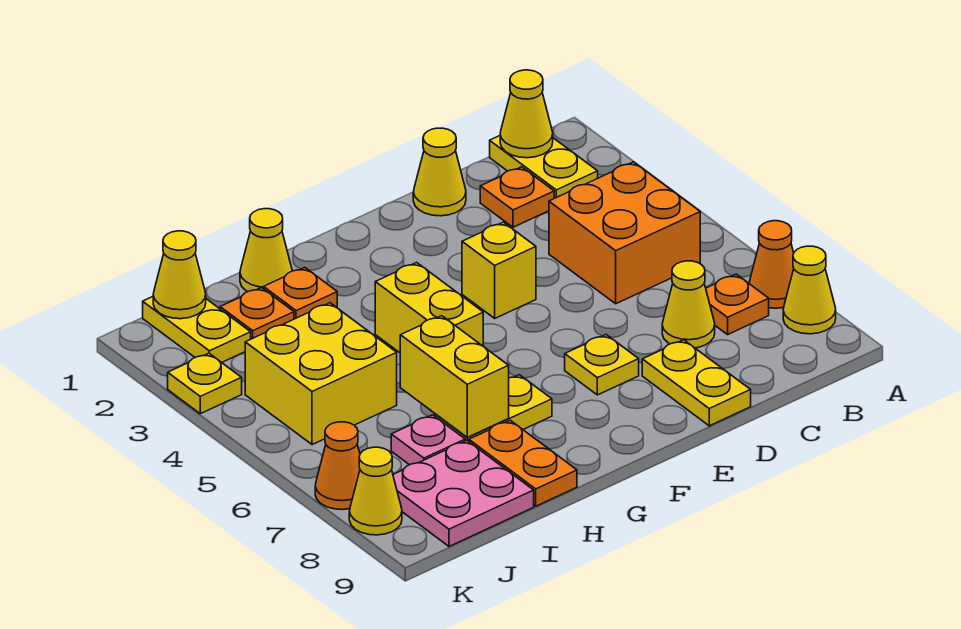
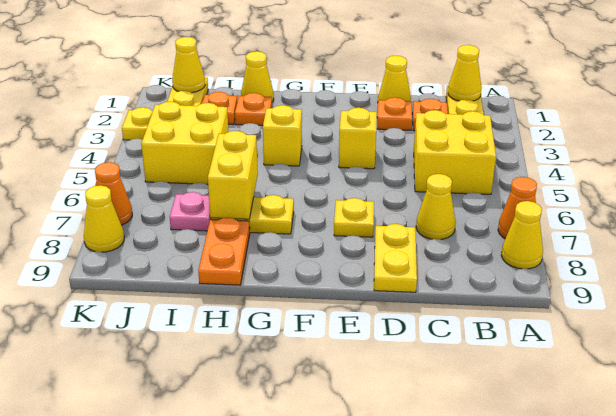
orange brick B4:C5 level 1 -> yellow brick B4:C5 level 1
orange plate B7 level 1 -> orange plate D2 level 1
yellow brick G4:G5 level 1 -> yellow brick G4 level 1
pink plate I8:J9 level 1 -> none

